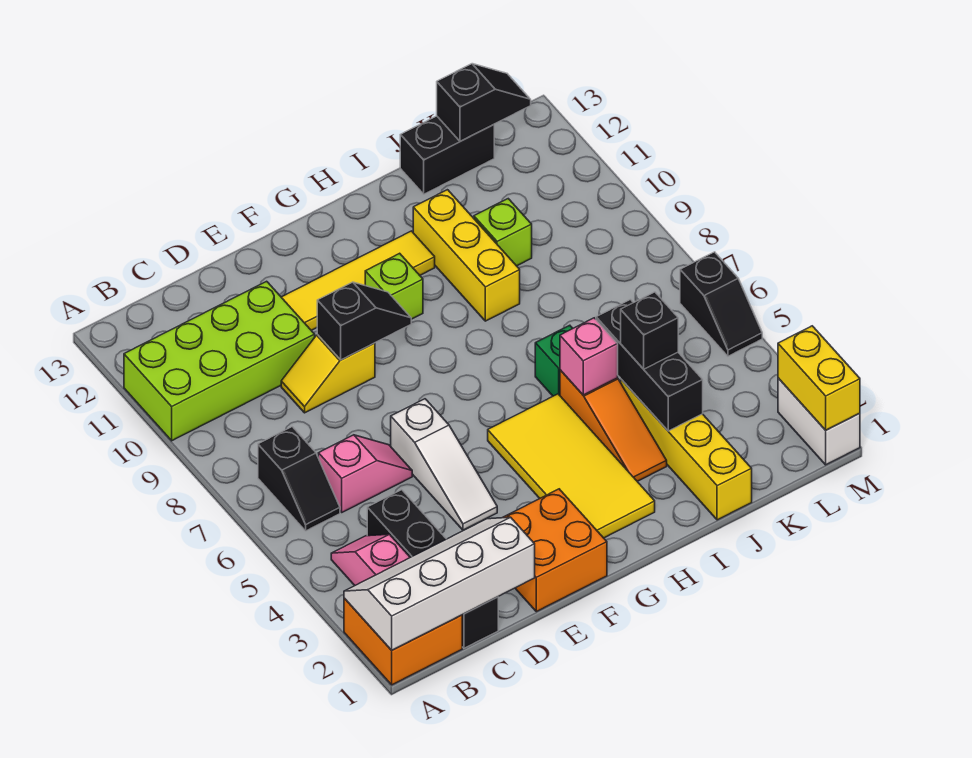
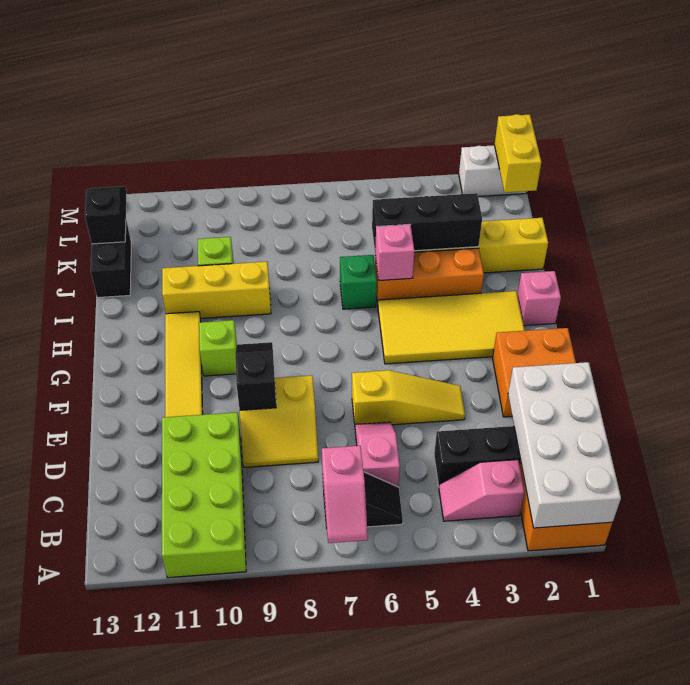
white slope A1:D2 level 2 top 1 -> white brick A1:D2 level 2
none -> pink slope A7:B7 level 2 top B
yellow slope D9:E9 level 1 top E -> yellow slope D8:E9 level 1 top E
white slope E4:E6 level 1 top 6 -> yellow slope E4:E6 level 1 top 6
none -> pink brick H1 level 1
orange slope I3:I5 level 1 top 5 -> orange brick I3:I5 level 1
black brick J4 level 3 -> none
yellow brick M1:M2 level 2 -> yellow brick L1:M1 level 2
black slope M5:M6 level 1 top 6 -> none

